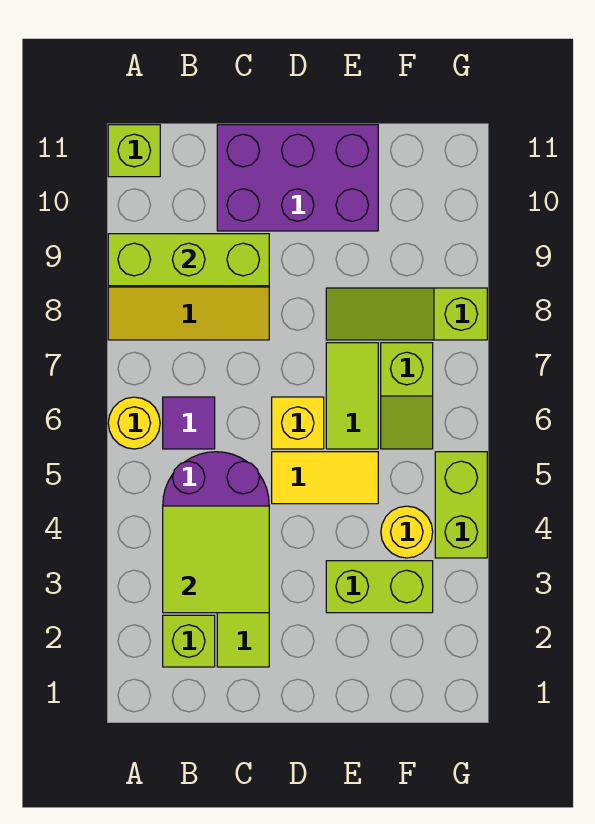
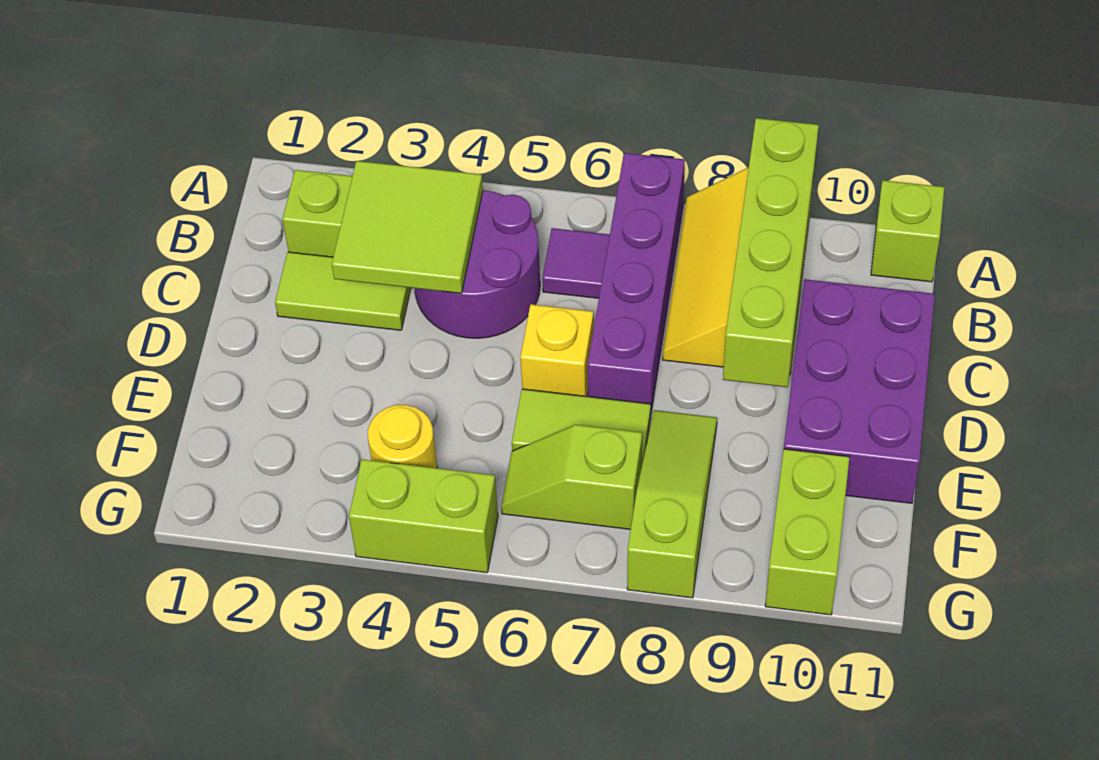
yellow round brick A6 level 1 -> none
none -> purple brick A7:D7 level 1
lime brick A9:C9 level 2 -> lime brick A9:D9 level 2
yellow tile D5:E5 level 1 -> none
lime brick E3:F3 level 1 -> lime brick F10:G10 level 1

